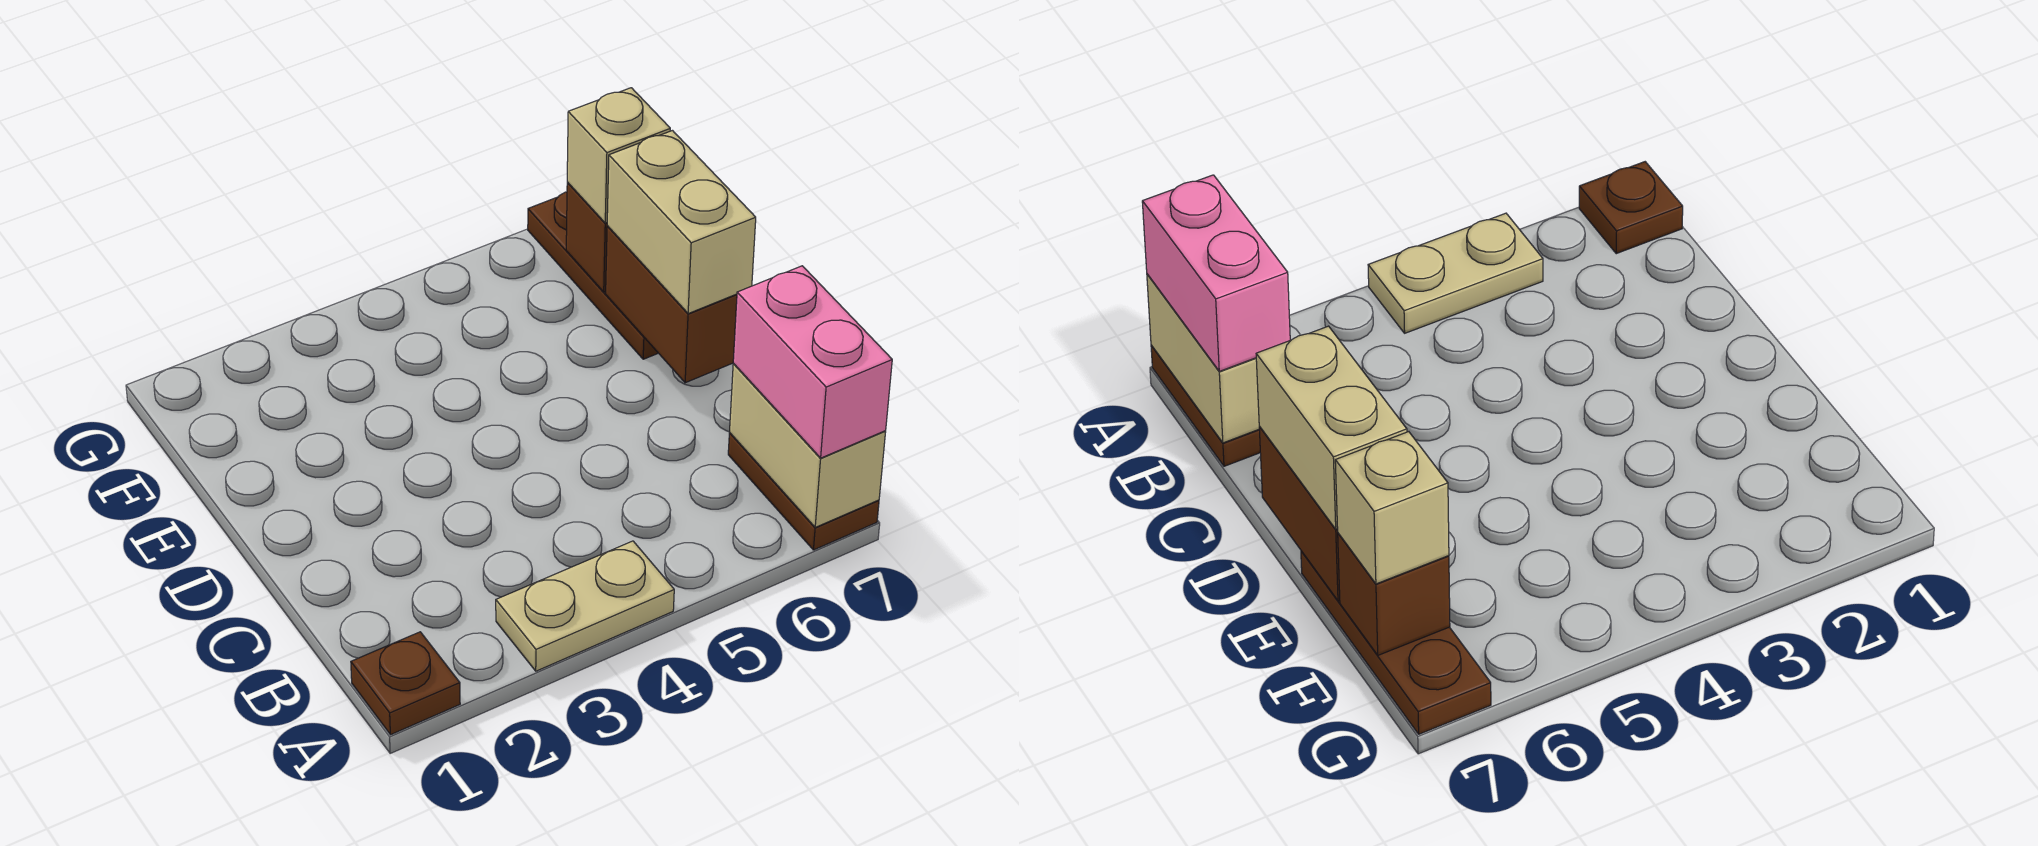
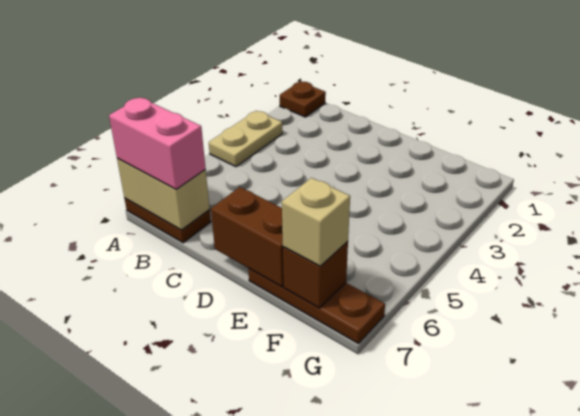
tan brick D7:E7 level 3 -> none

